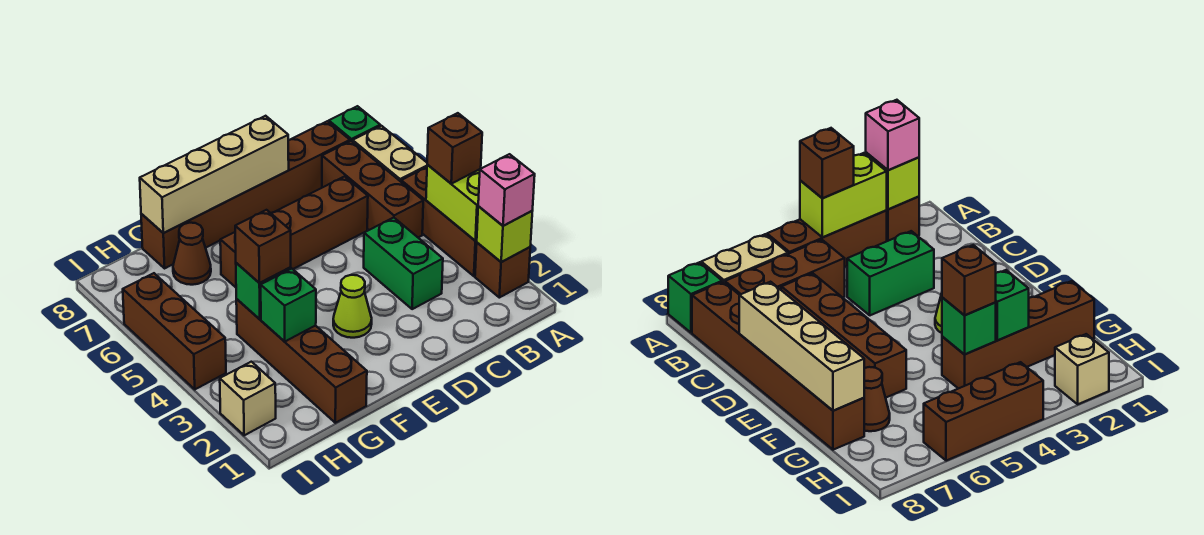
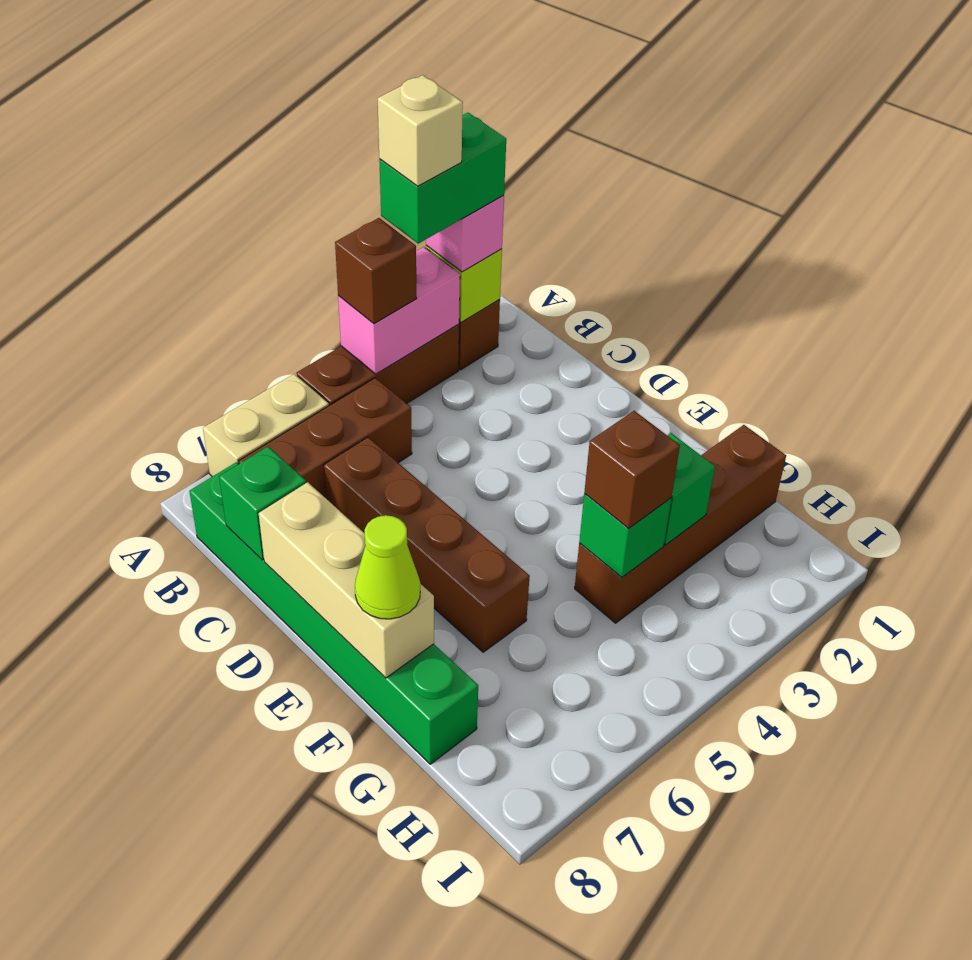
lime brick A3:A4 level 2 -> pink brick A3:A4 level 2
green brick A8 level 1 -> green brick C8 level 2
brown brick B8:G8 level 1 -> green brick B8:G8 level 1
green brick C3:C4 level 1 -> green brick A2:A3 level 4
tan brick D8:G8 level 2 -> tan brick D8:F8 level 2
lime cone E3 level 1 -> lime cone F8 level 3
brown cone G7 level 1 -> none
tan brick I2 level 1 -> tan brick A3 level 5
brown brick I4:I6 level 1 -> none

